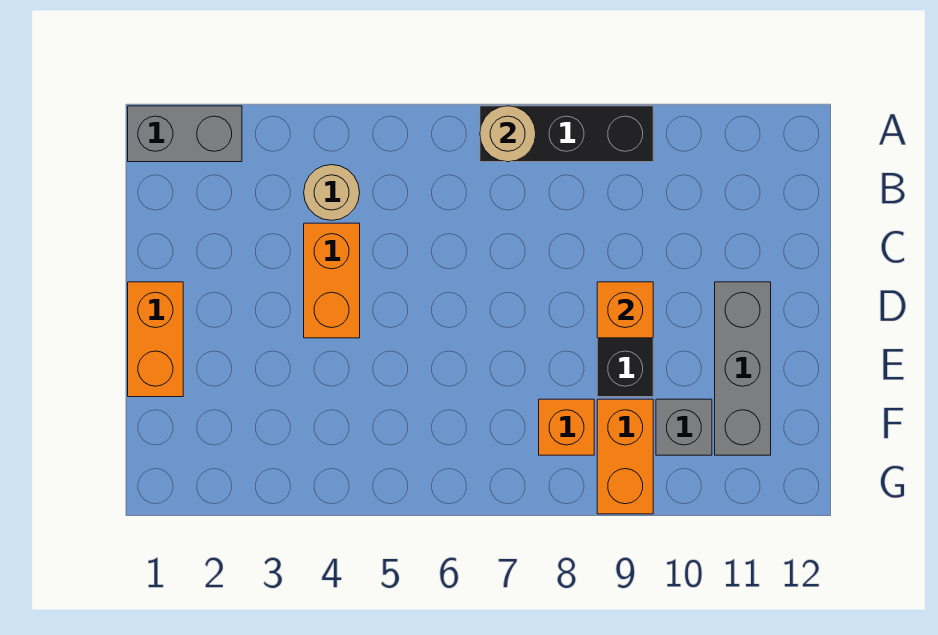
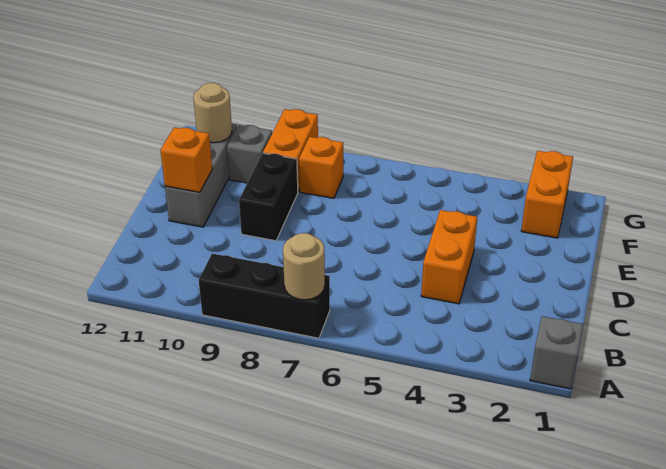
grey brick A1:A2 level 1 -> grey brick A1 level 1
tan round brick B4 level 1 -> tan round brick F11 level 2
orange brick D1:E1 level 1 -> orange brick F2:G2 level 1
orange brick D9 level 2 -> orange brick D11 level 2

